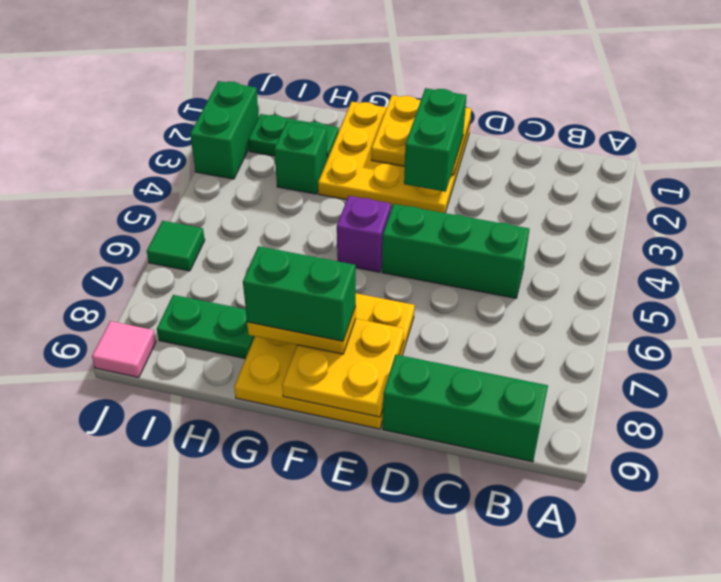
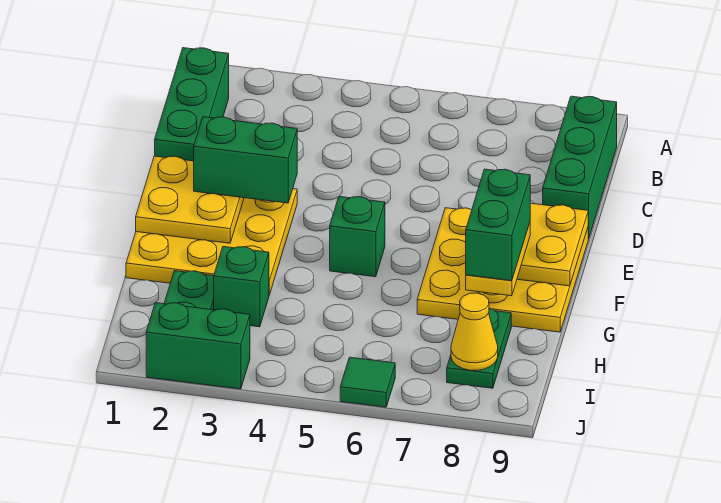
green brick C5:E5 level 1 -> green brick B1:D1 level 1
purple brick F5 level 1 -> green brick F5 level 1
none -> yellow cone I8 level 2
pink tile J9 level 1 -> none

